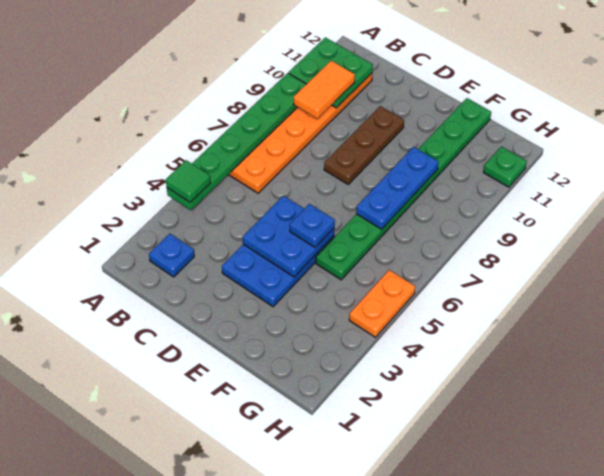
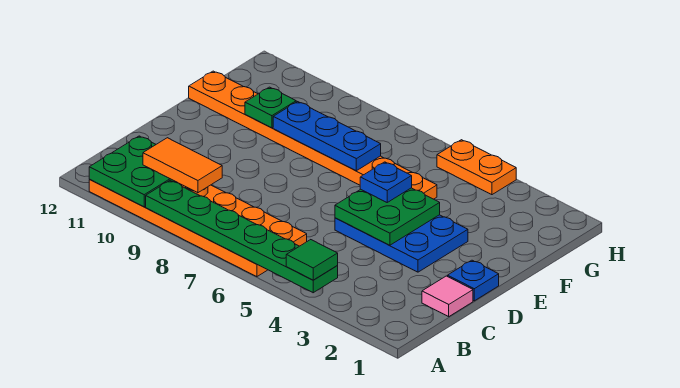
blue plate B2 level 1 -> blue plate D1 level 1
none -> pink tile C1 level 1
blue plate D4:E5 level 2 -> green plate D4:E5 level 2
brown plate D8:D10 level 1 -> none
green plate F5:F12 level 1 -> orange plate F5:F12 level 1
green plate H11 level 1 -> green plate F10 level 2

